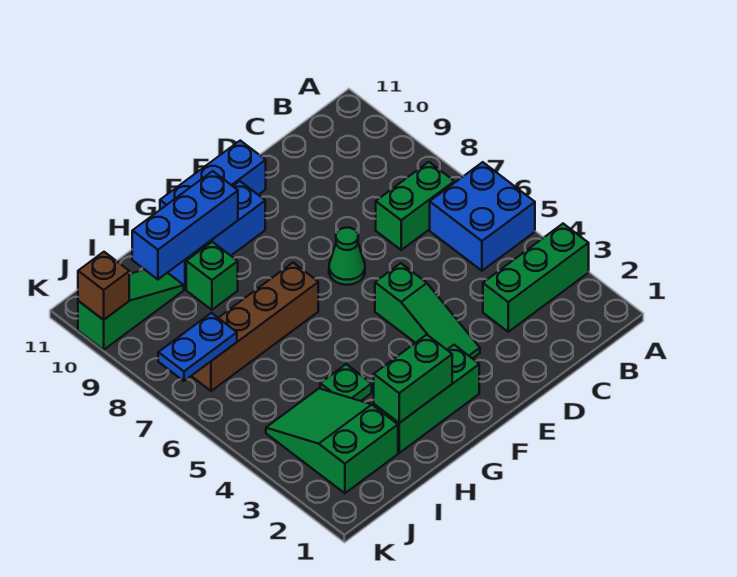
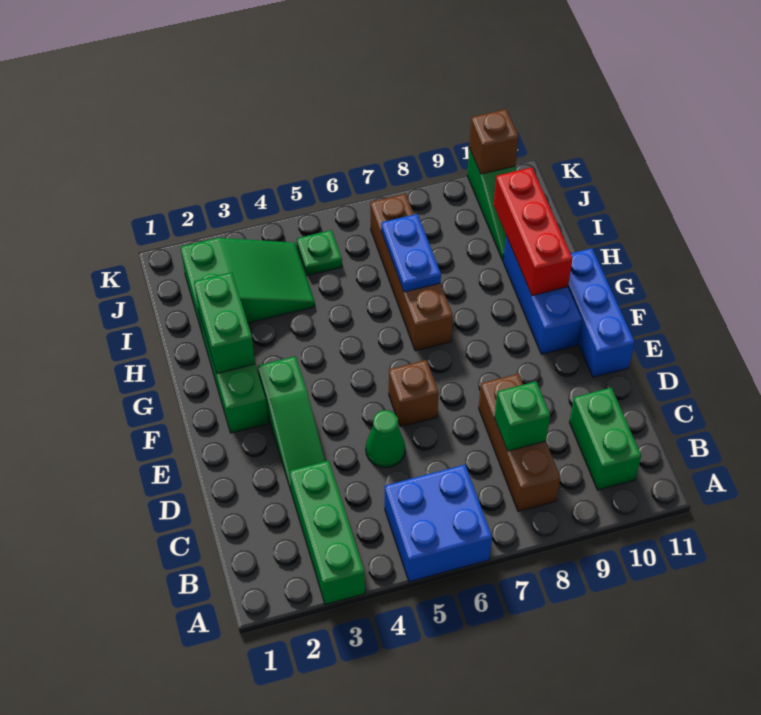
green brick B7:C7 level 1 -> green brick B10:C10 level 1
none -> brown brick B8:D8 level 1
green slope E3:E5 level 1 top 5 -> green slope D3:F3 level 1 top F
none -> brown brick E6 level 1
green cone E7 level 1 -> green cone D5 level 1
blue brick G10:I10 level 2 -> red brick G10:I10 level 2
green plate H4 level 1 -> green plate J5 level 1
green brick H9 level 1 -> green brick C8 level 2
blue plate J7:K7 level 2 -> blue plate H7:I7 level 2

